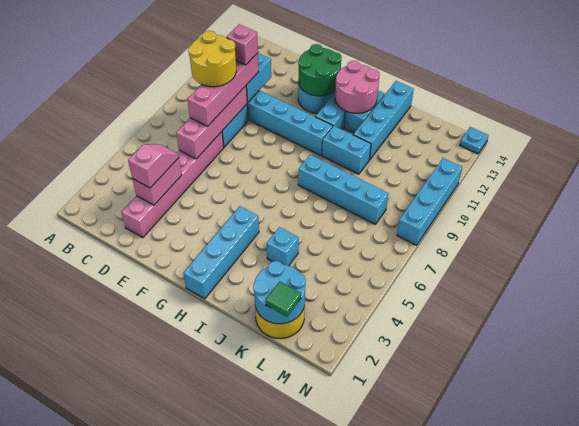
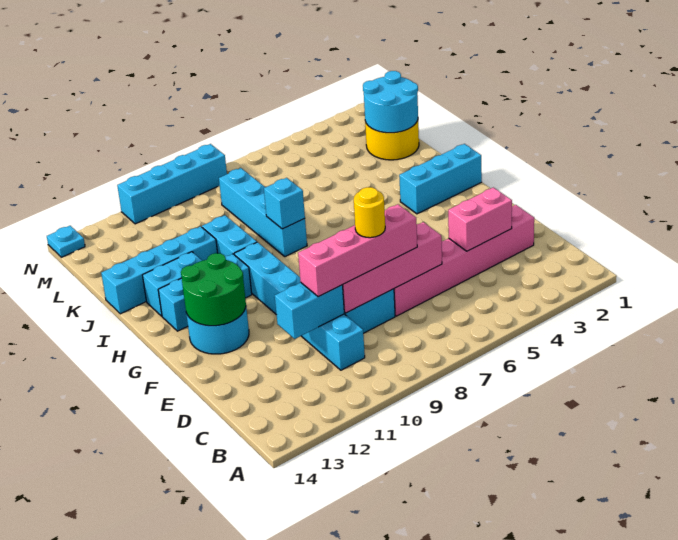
yellow round brick C8:D9 level 4 -> yellow round brick D8 level 4
pink slope D3:D4 level 3 top 3 -> none
pink brick D10 level 4 -> none
cyan brick H1:H4 level 1 -> cyan brick H1:H3 level 1
pink round brick H12:I13 level 2 -> none
cyan brick J4 level 1 -> cyan brick I8 level 2
green tile L1 level 3 -> none

